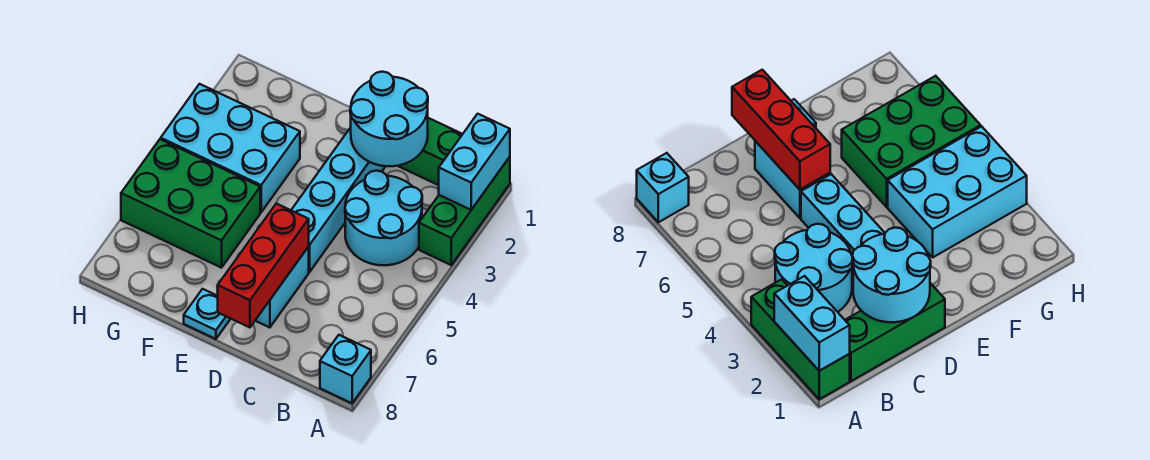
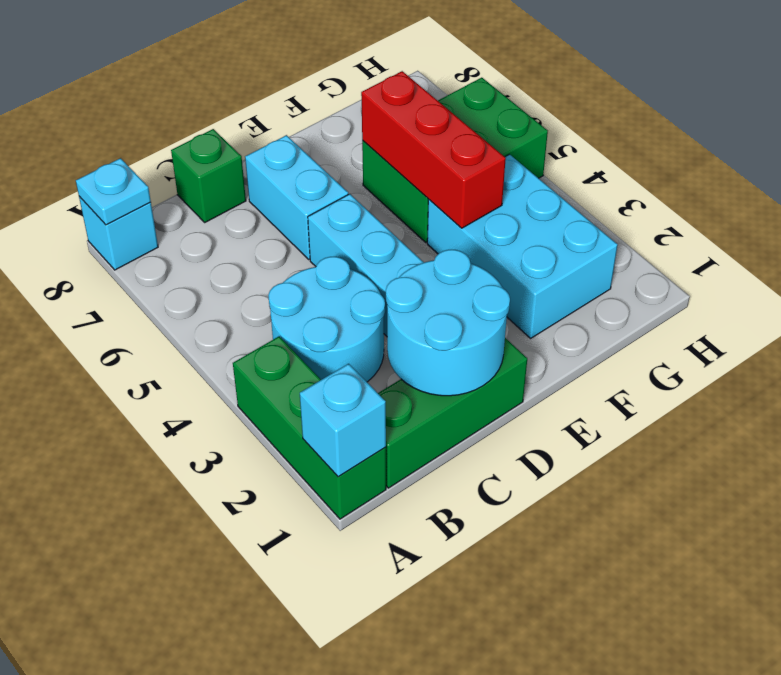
cyan brick A1:A2 level 2 -> cyan brick A1 level 2
none -> green brick C8 level 1
red brick D6:D8 level 2 -> red brick F4:F6 level 2
cyan plate E8 level 1 -> cyan plate A8 level 2
cyan brick F3:H4 level 1 -> cyan brick F2:G4 level 1

